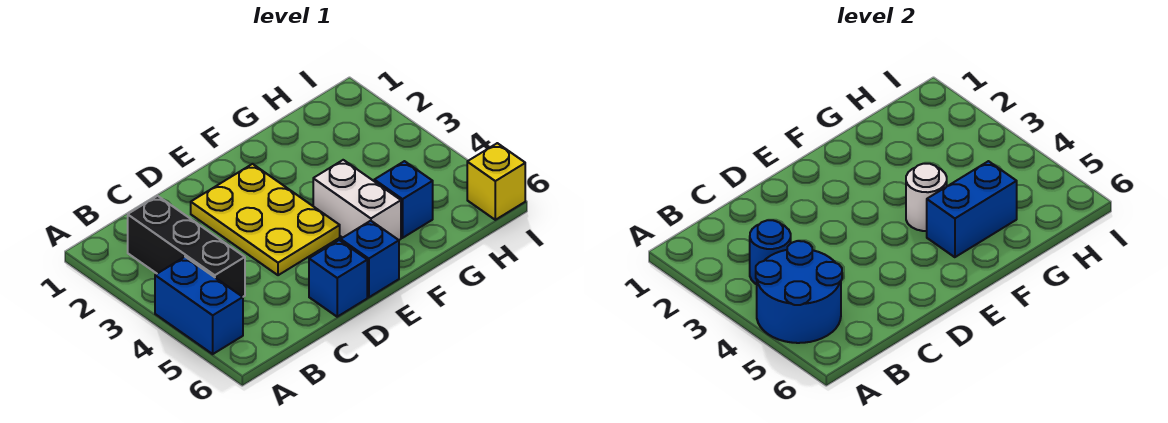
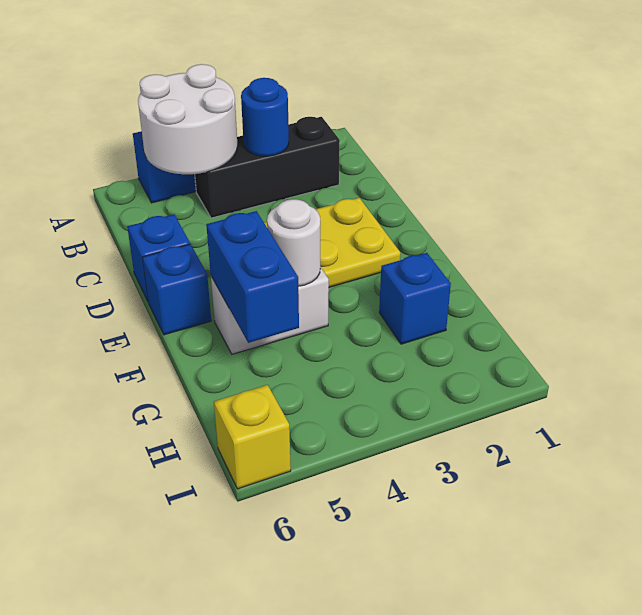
blue round brick A4:B5 level 2 -> white round brick A4:B5 level 2
blue brick G5 level 1 -> blue brick G2 level 1

